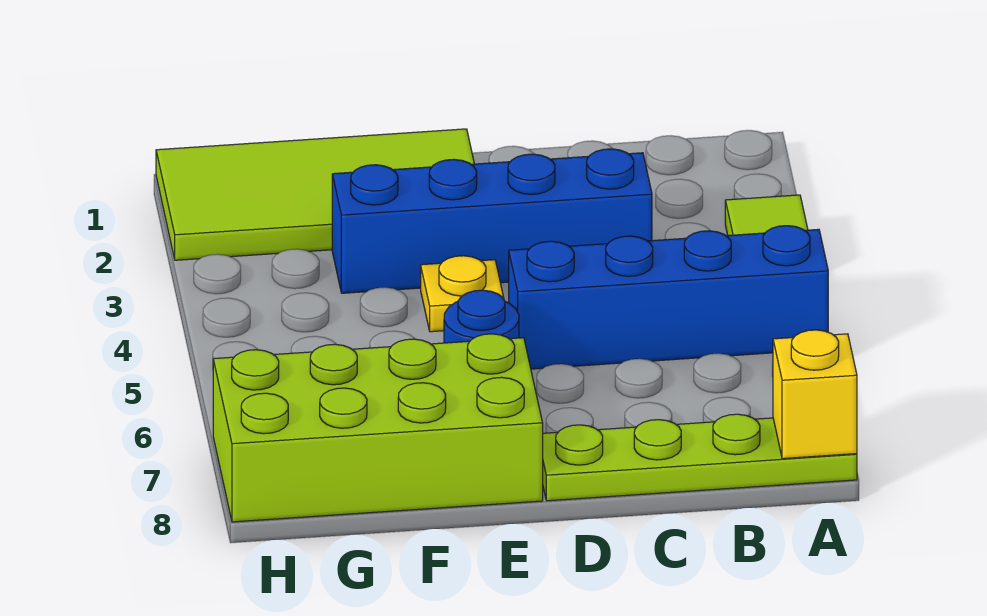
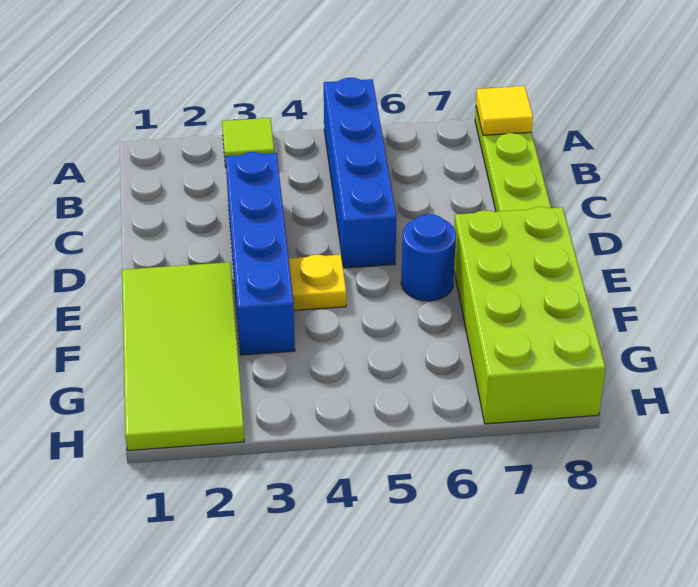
yellow brick A8 level 2 -> yellow tile A8 level 2

